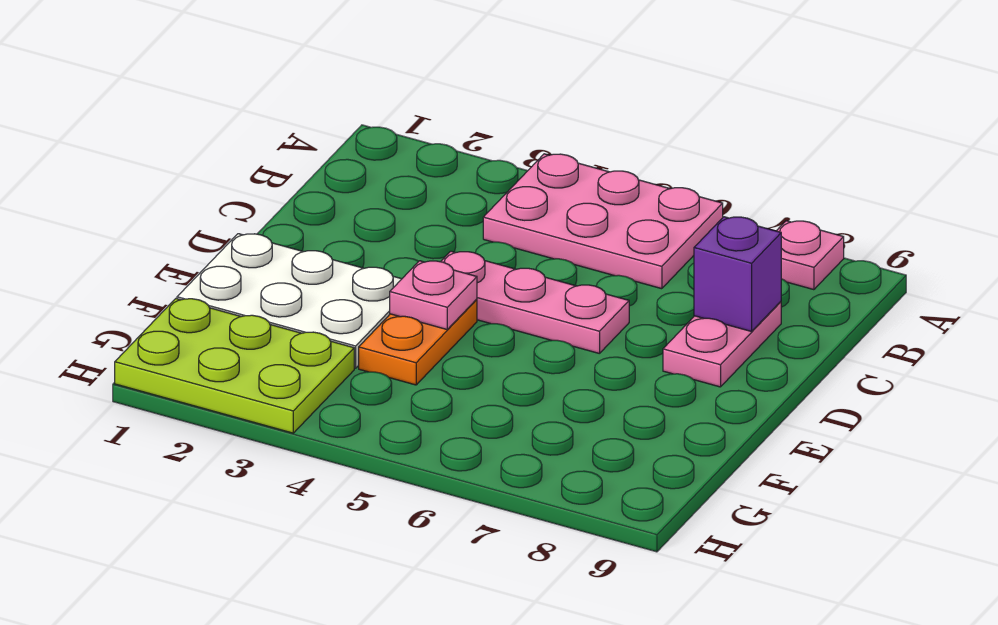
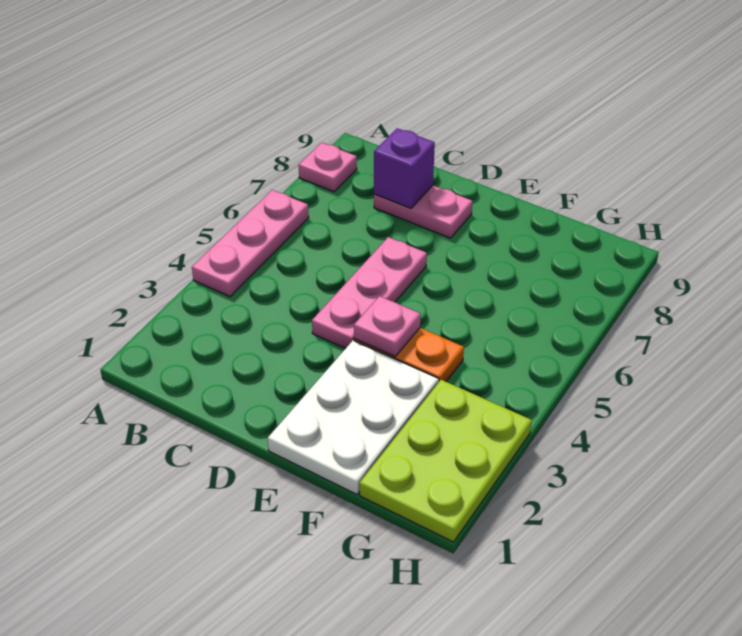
pink plate A4:B6 level 1 -> pink plate A4:A6 level 1

